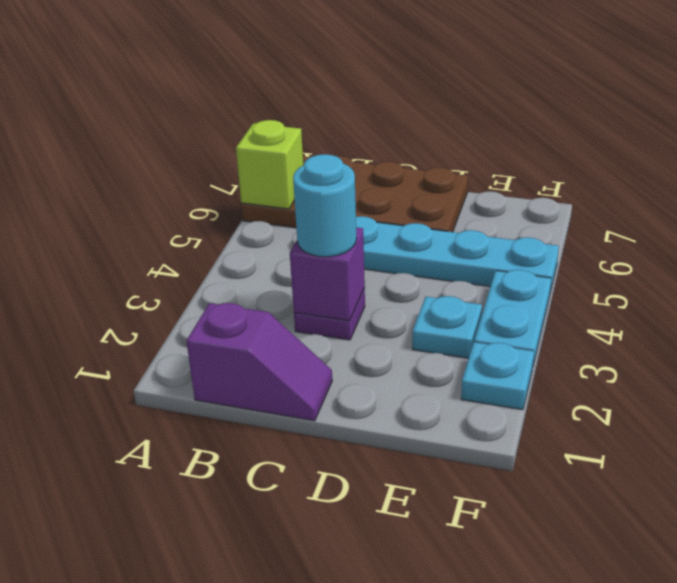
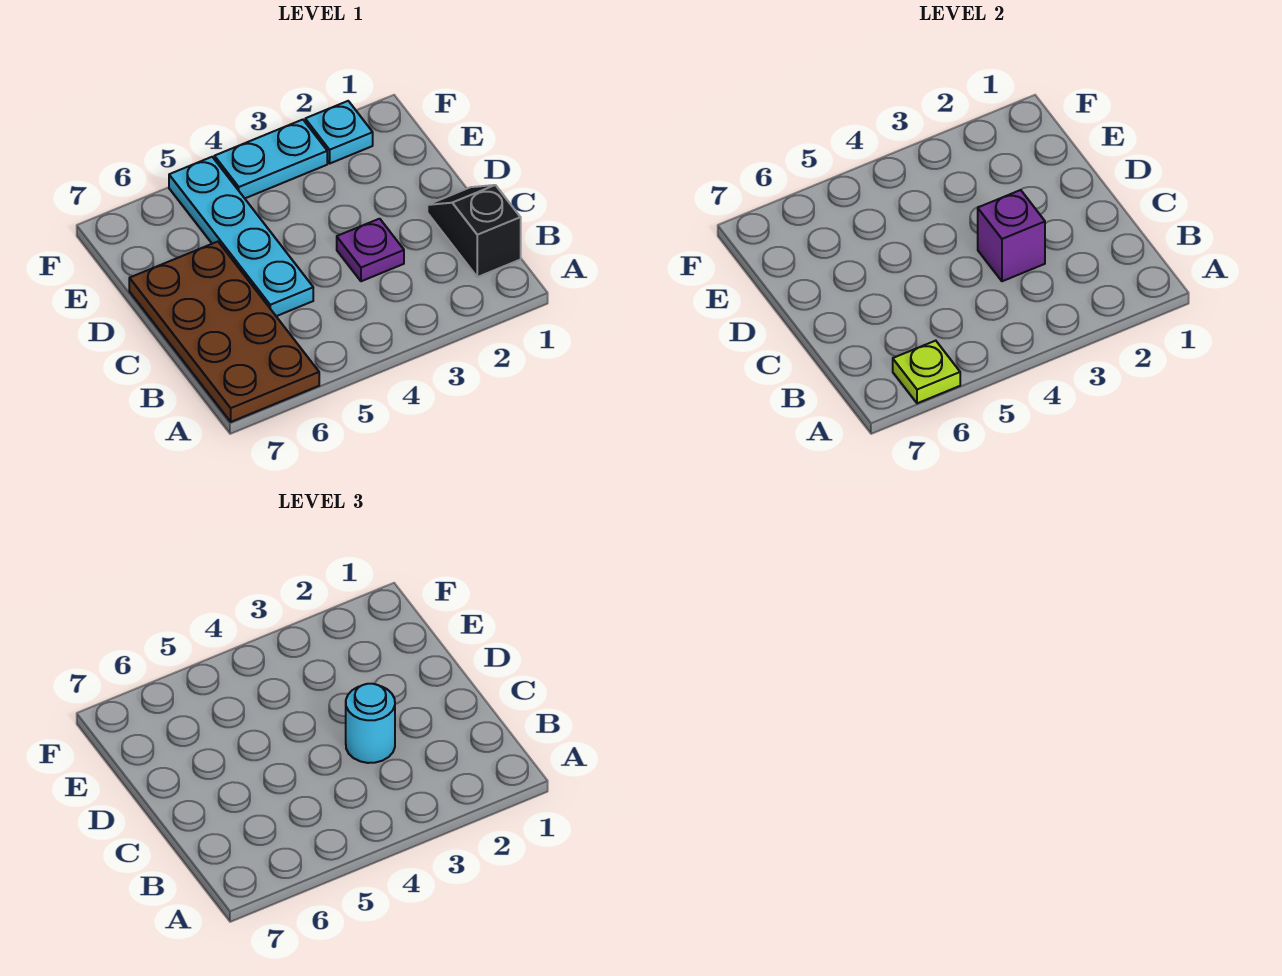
lime brick A6 level 2 -> lime plate A6 level 2
purple slope B1:C1 level 1 top B -> black slope B1:C1 level 1 top B
cyan plate E3 level 1 -> none

